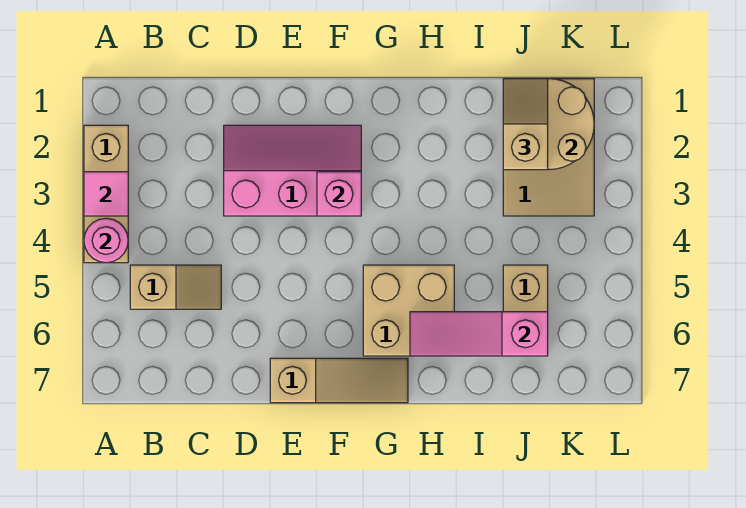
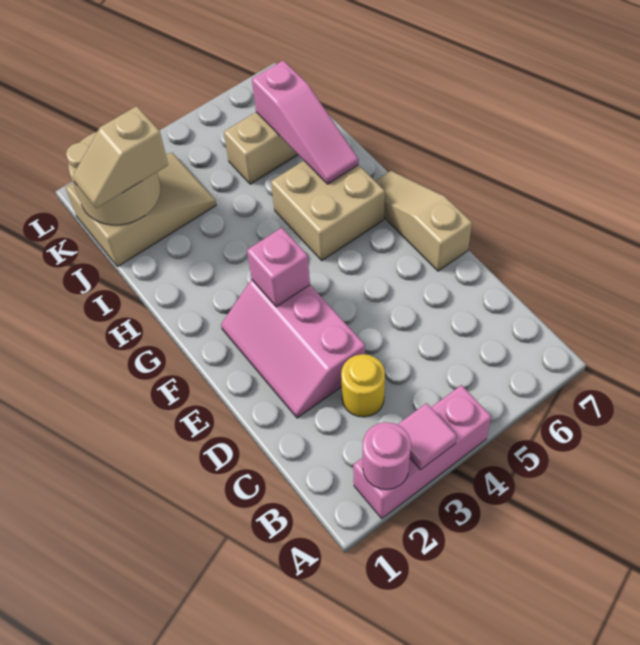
tan brick A2:A4 level 1 -> pink brick A2:A4 level 1
pink round brick A4 level 2 -> pink round brick A2 level 2
tan slope B5:C5 level 1 top B -> none
none -> yellow round brick C3 level 1

